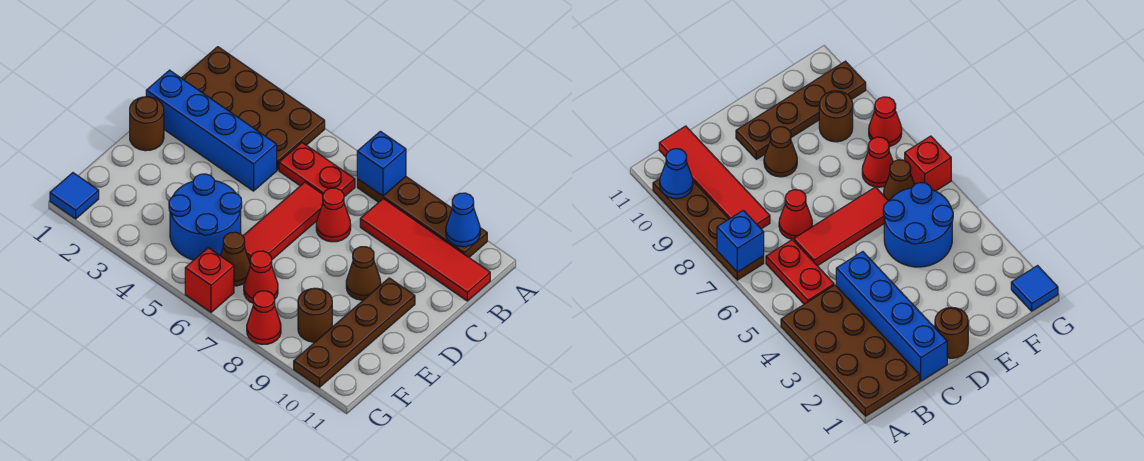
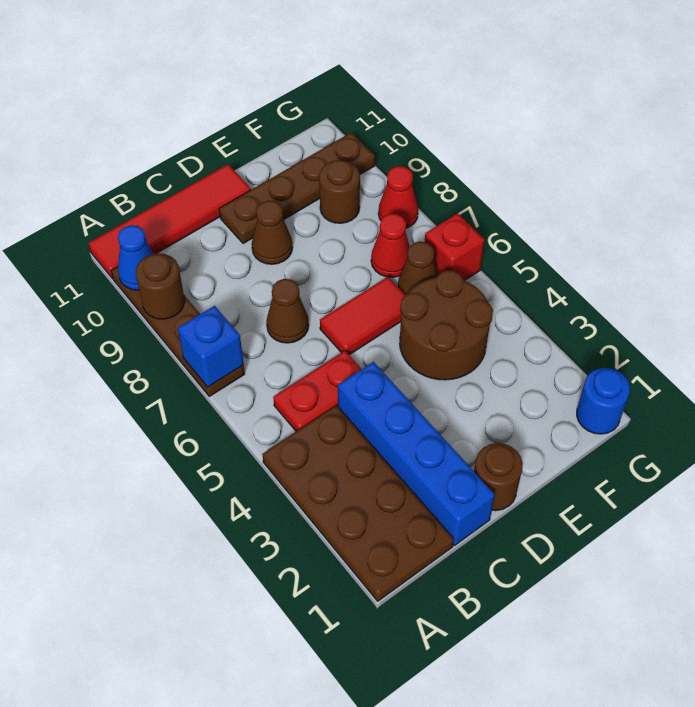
none -> brown round brick A9 level 2
red plate B5:B6 level 1 -> red plate B5:C5 level 1
red tile B8:B11 level 1 -> red tile A11:D11 level 1
red tile C6:E6 level 1 -> red tile D6:E6 level 1
red cone C7 level 1 -> brown cone C7 level 1
blue round brick E4:F5 level 1 -> brown round brick E4:F5 level 1
blue tile G1 level 1 -> blue round brick G1 level 1

